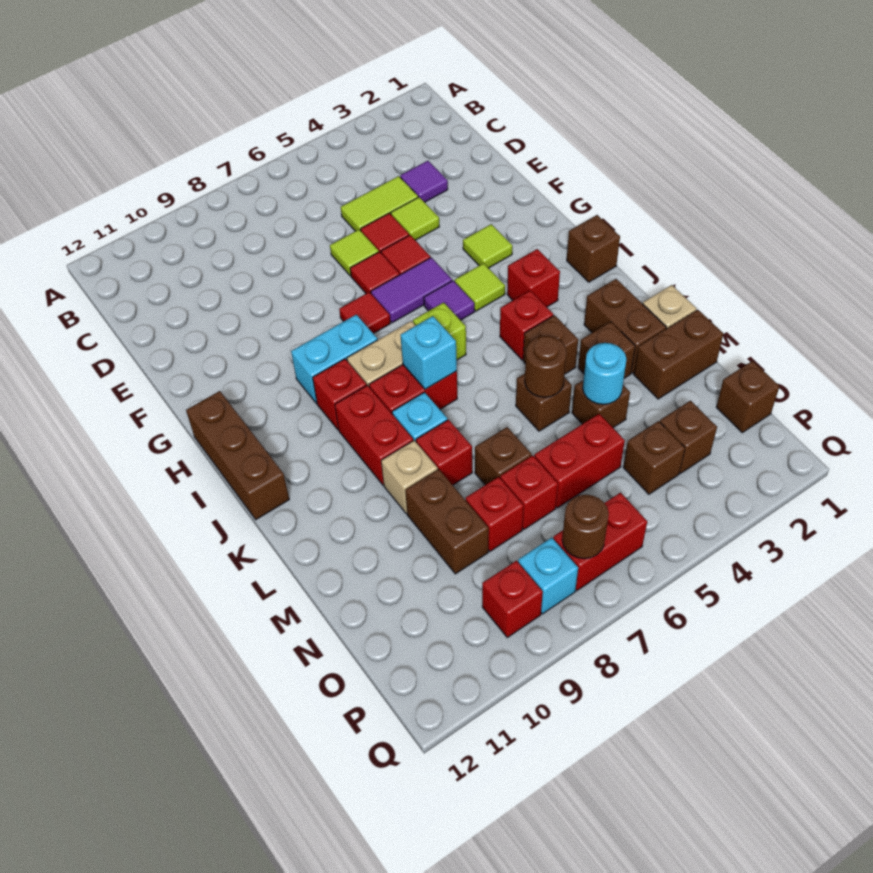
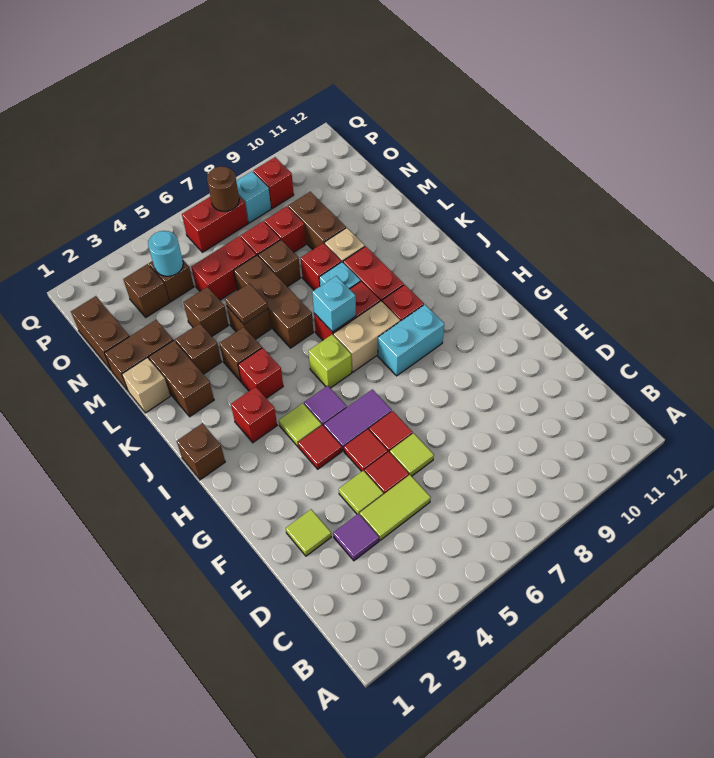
lime tile G3 level 1 -> lime tile E2 level 1
red tile G7 level 1 -> red tile G4 level 1
brown brick H12:J12 level 1 -> brown brick K6:M6 level 1
brown round brick L5 level 2 -> brown tile L5 level 2
cyan round brick M4 level 2 -> cyan round brick O4 level 2
brown brick O1 level 1 -> brown brick N1:O1 level 1

